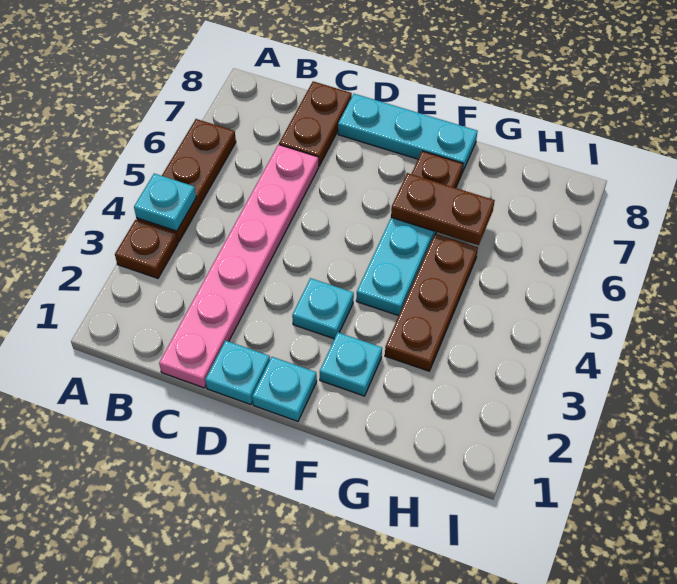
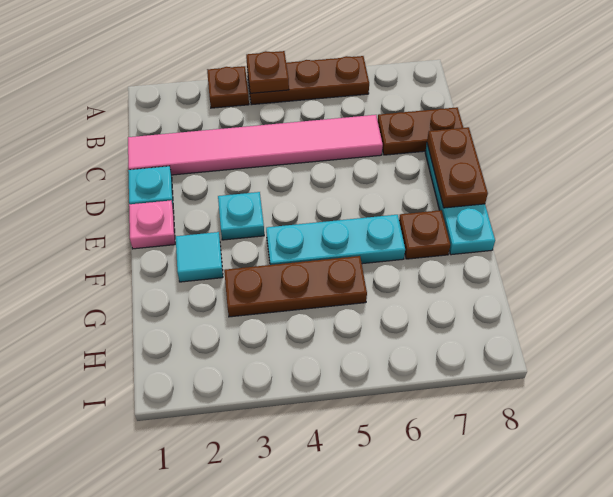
cyan plate A4 level 2 -> brown plate A4 level 2
pink plate C1:C6 level 1 -> pink tile C1:C6 level 1
cyan plate E1 level 1 -> pink plate E1 level 1
cyan plate F2 level 1 -> cyan tile F2 level 1
brown plate F6:G6 level 2 -> brown plate D8:E8 level 2

